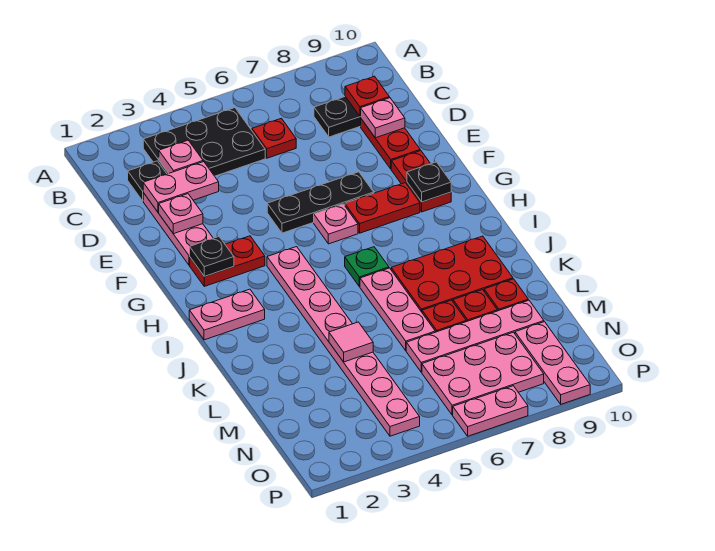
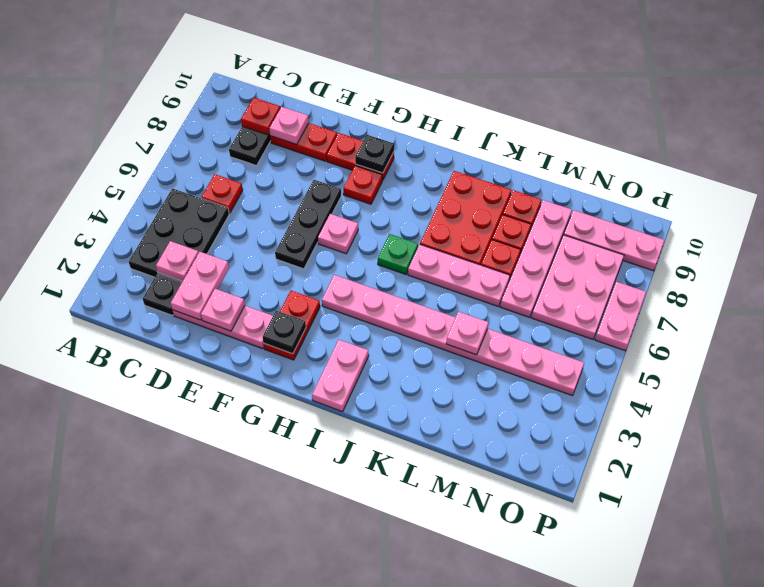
red plate G7:G8 level 1 -> red plate G8 level 1
pink tile L4 level 2 -> pink plate L4 level 2

